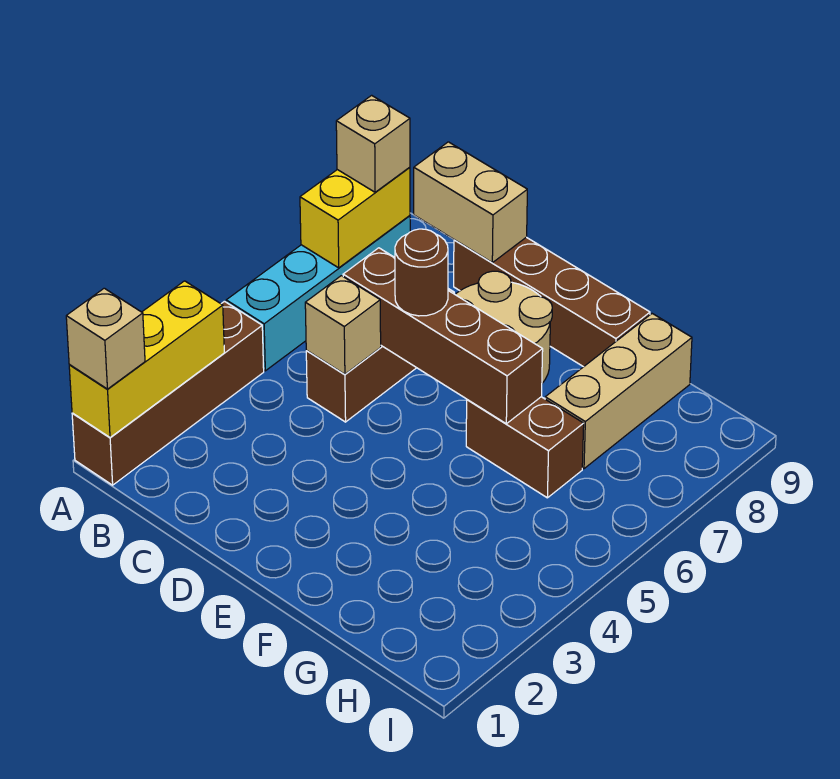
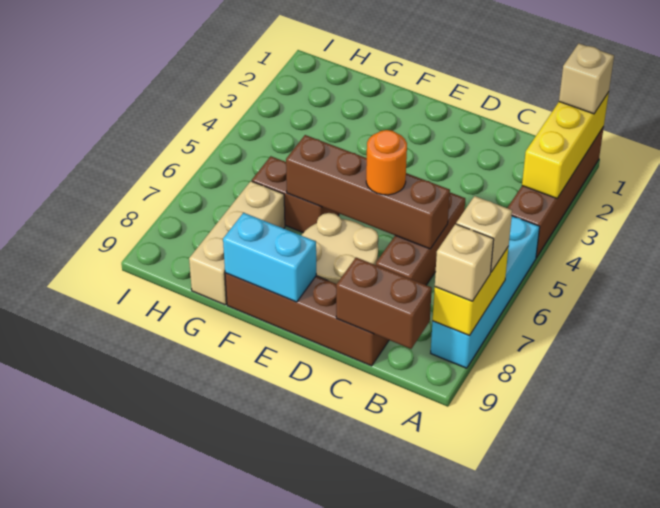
tan brick B9:C9 level 2 -> brown brick B9:C9 level 2
tan brick C5 level 2 -> tan brick A7 level 3
brown round brick D6 level 3 -> orange round brick D6 level 3
none -> cyan brick E9:F9 level 2

